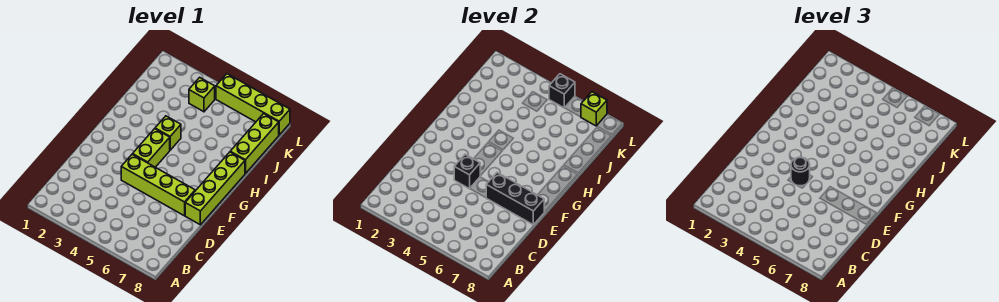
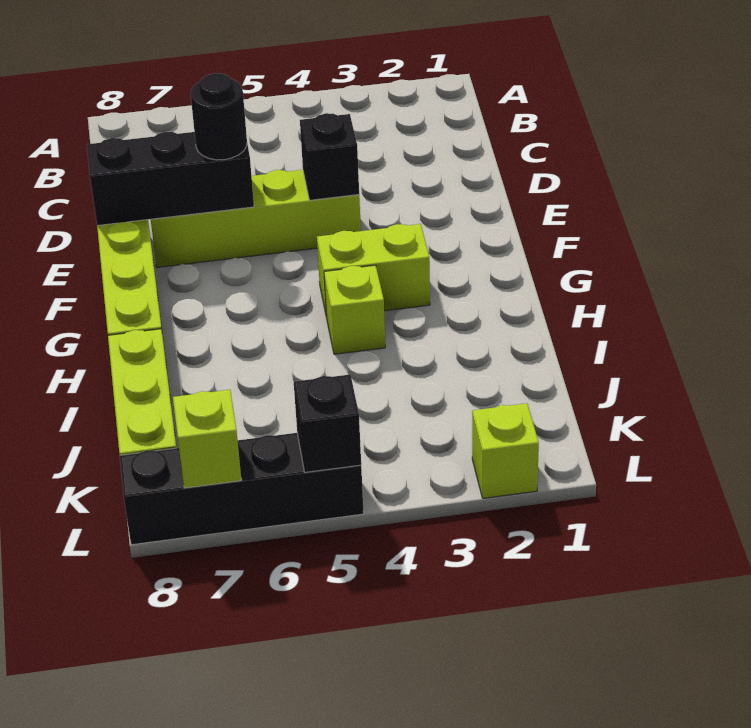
black round brick E4 level 3 -> black round brick E6 level 3
lime brick F4:G4 level 1 -> lime brick G3:G4 level 1
lime brick K4 level 1 -> lime brick L2 level 1
lime brick L5:L8 level 1 -> black brick L5:L8 level 1

